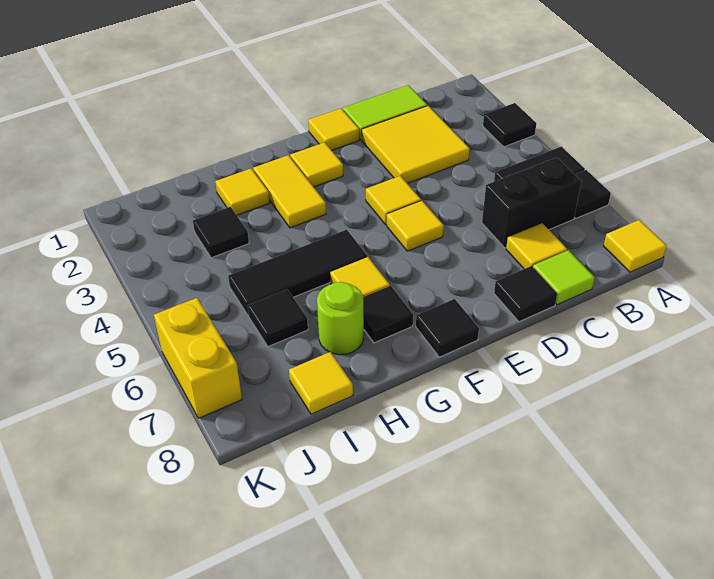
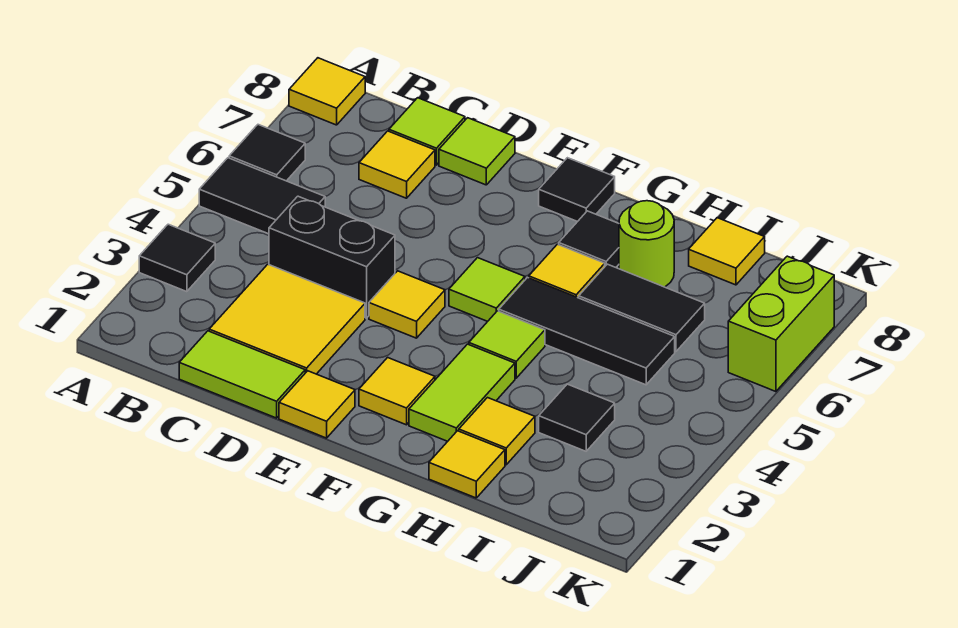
black brick B6:C6 level 1 -> black brick C4:D4 level 1
black tile D8 level 1 -> lime tile D8 level 1
yellow tile E5 level 1 -> yellow tile H1 level 1
none -> lime tile F5 level 1
yellow tile G2:G3 level 1 -> lime tile G2:G3 level 1
none -> lime tile G4 level 1
black tile I6 level 1 -> black tile H6:I6 level 1
yellow brick K6:K7 level 1 -> lime brick K6:K7 level 1

